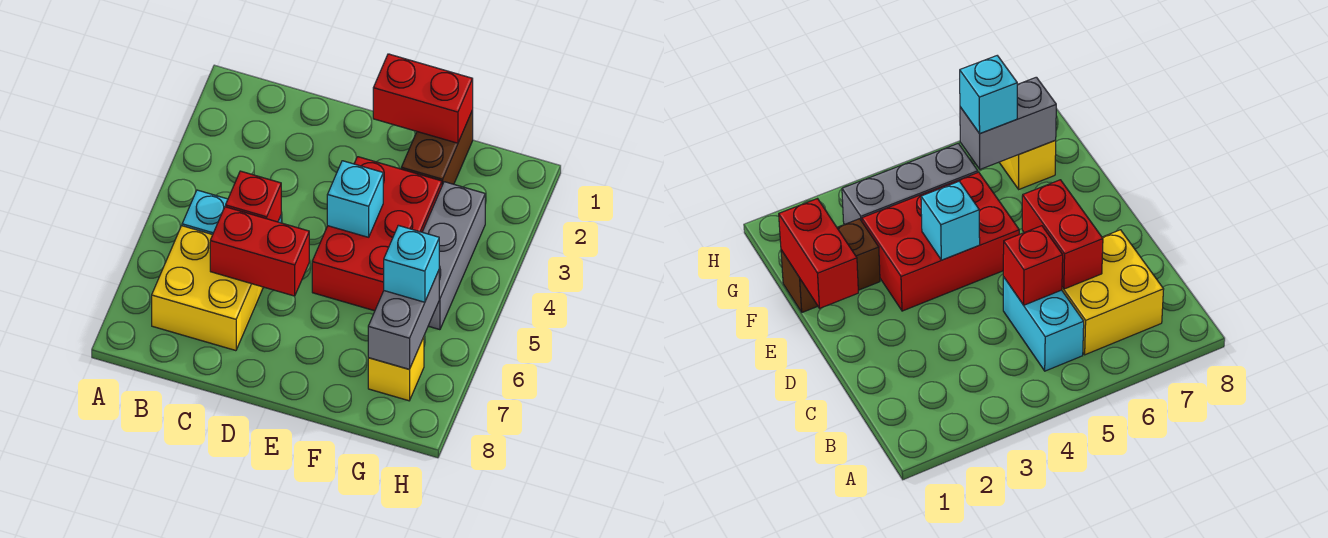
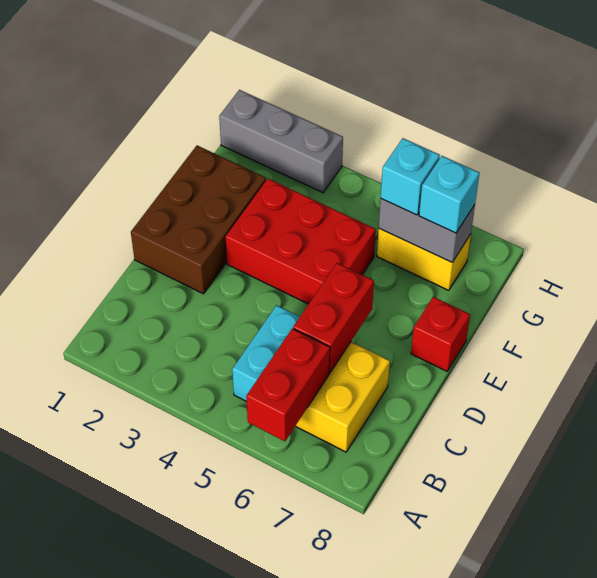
red brick C5 level 2 -> red brick E8 level 1
red brick E1:F1 level 2 -> red brick A6:B6 level 2
cyan brick E4 level 2 -> cyan brick G7 level 3
brown brick F1:F2 level 1 -> brown brick D1:F2 level 1
grey brick G3:G5 level 1 -> grey brick H1:H3 level 1
yellow brick G7 level 1 -> yellow brick G6:G7 level 1

